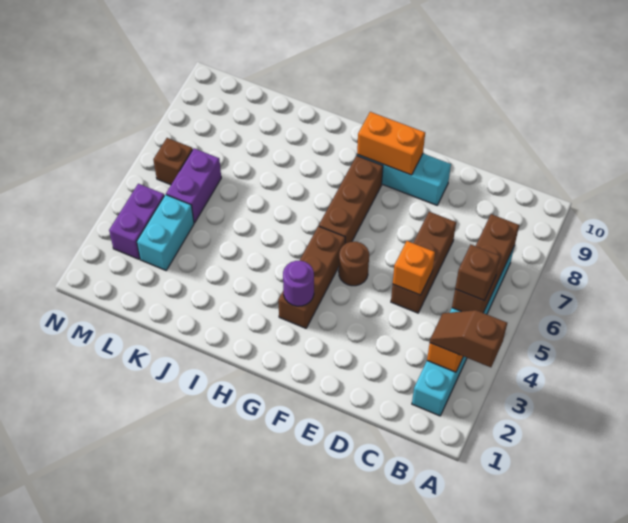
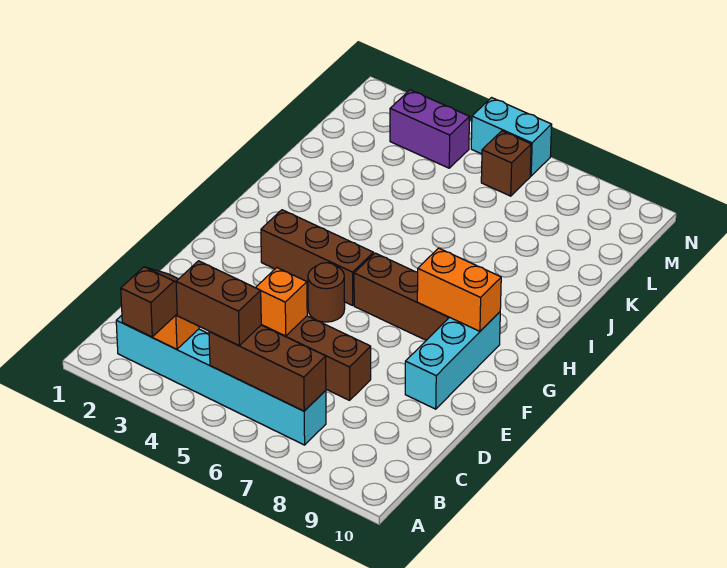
brown brick B5 level 3 -> brown brick B4:B5 level 3
orange brick F9:G9 level 2 -> orange brick G8:G9 level 2
purple round brick G3 level 2 -> none
cyan brick L3:L4 level 1 -> cyan brick N5:N6 level 1
purple brick L5:L6 level 1 -> none

